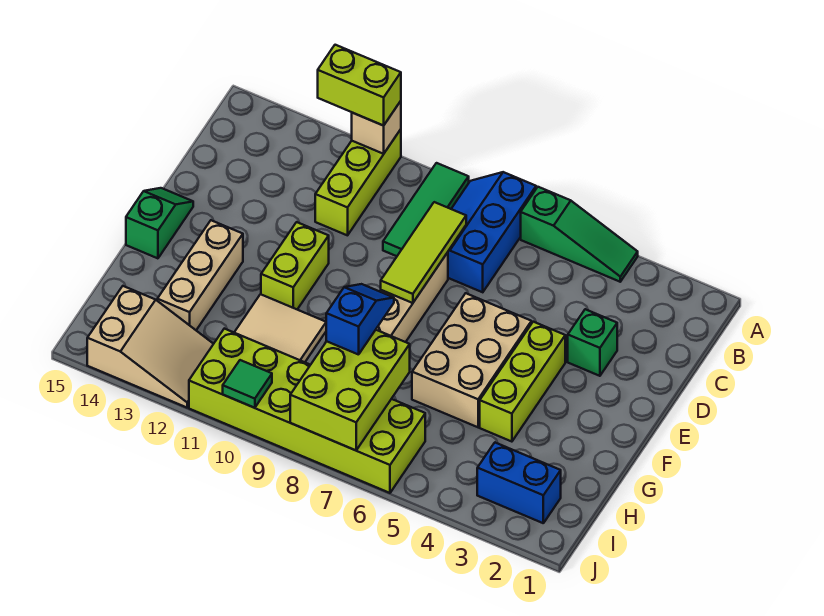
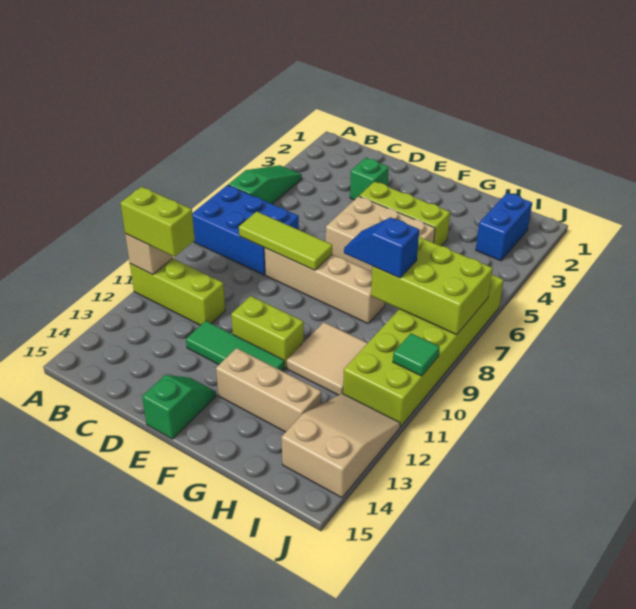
blue slope A7:C8 level 1 top 7 -> blue brick A7:C8 level 1
green tile A9:C9 level 1 -> green tile D12:F12 level 1
lime brick A11:A12 level 3 -> lime brick A11:B11 level 3
green slope E15:F15 level 1 top F -> green slope E14:E15 level 1 top 15

